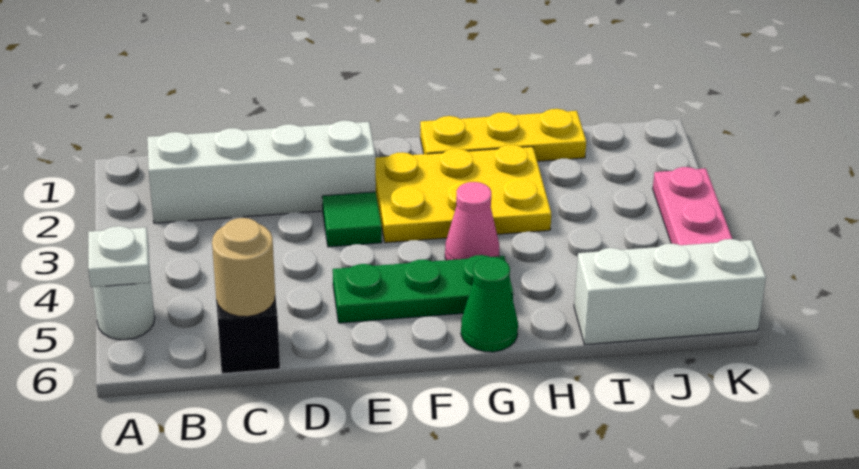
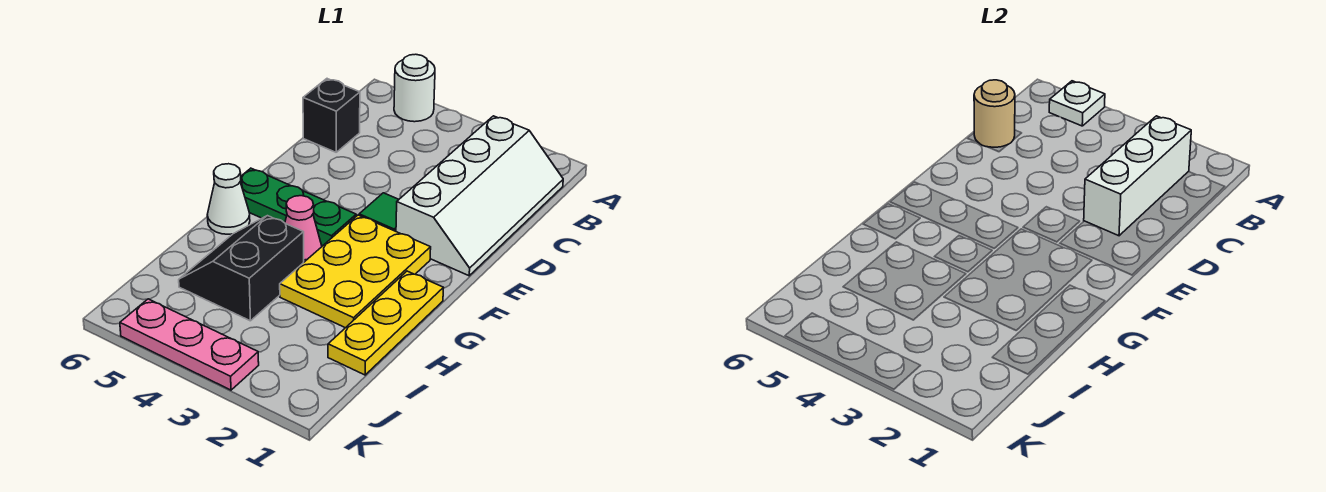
green plate E5:G5 level 1 -> green plate F4:F6 level 1
green cone G6 level 1 -> white cone G6 level 1
none -> black slope H4:I5 level 1 top 4
white brick I6:K6 level 1 -> white brick B2:D2 level 2

